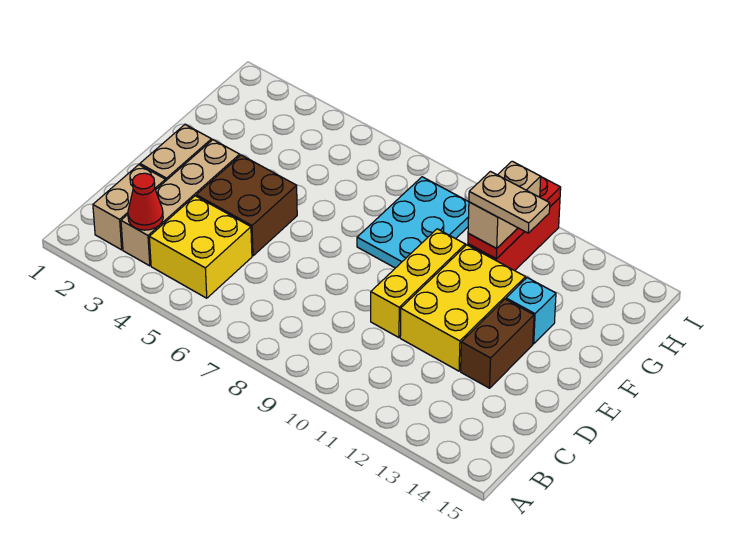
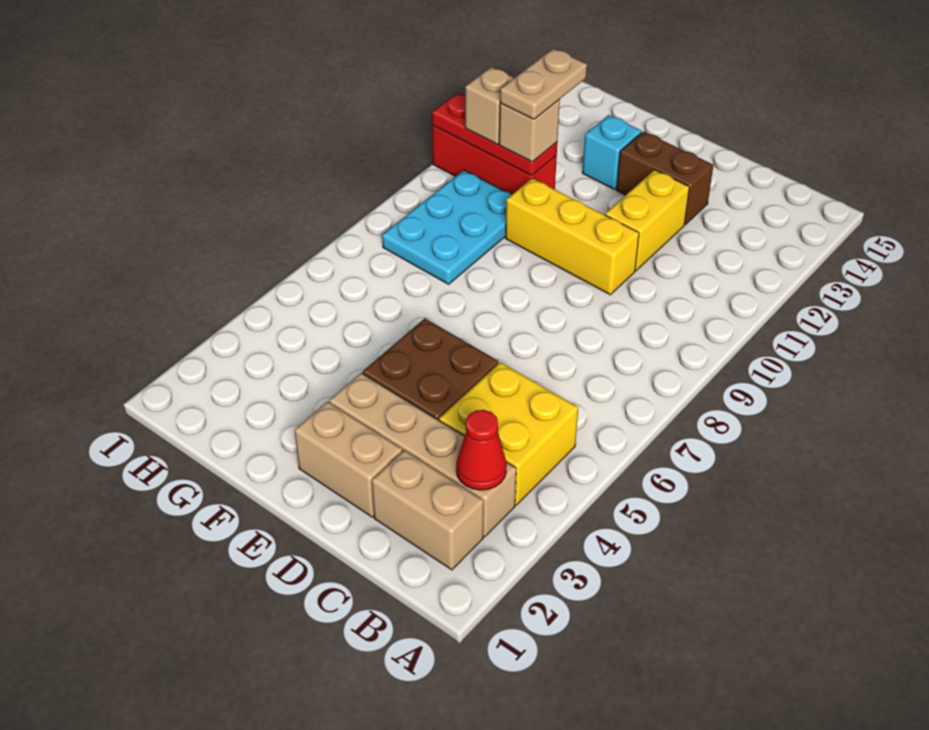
yellow brick D11:F12 level 1 -> yellow brick D11:D12 level 1
cyan plate F8:H9 level 1 -> cyan plate G8:H10 level 1

